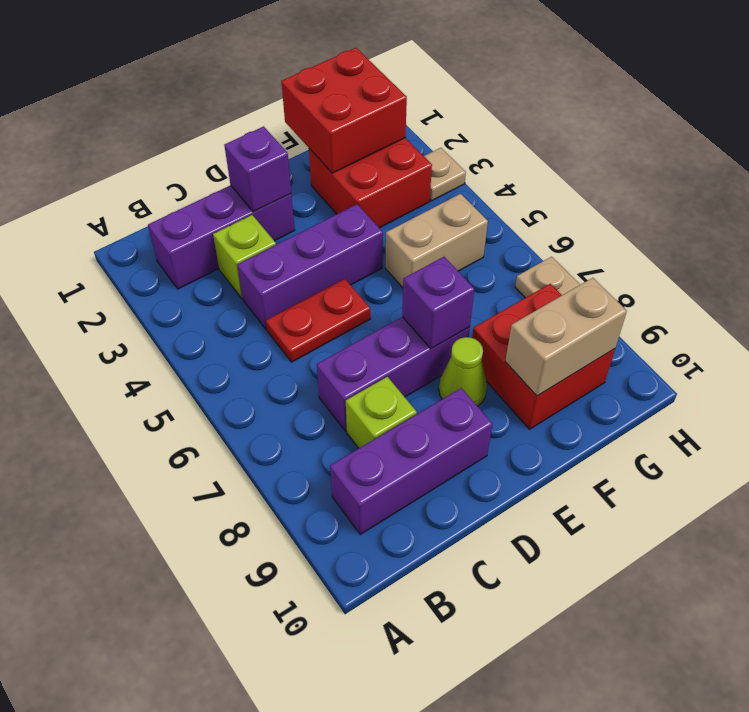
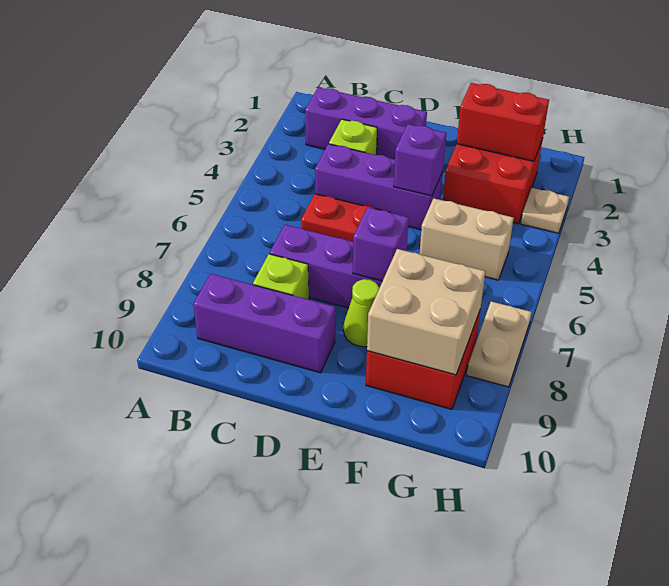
purple brick D2 level 2 -> purple brick E4 level 2
red brick F1:G2 level 2 -> red brick F2:G2 level 2
tan brick F9:G9 level 2 -> tan brick F8:G9 level 2

